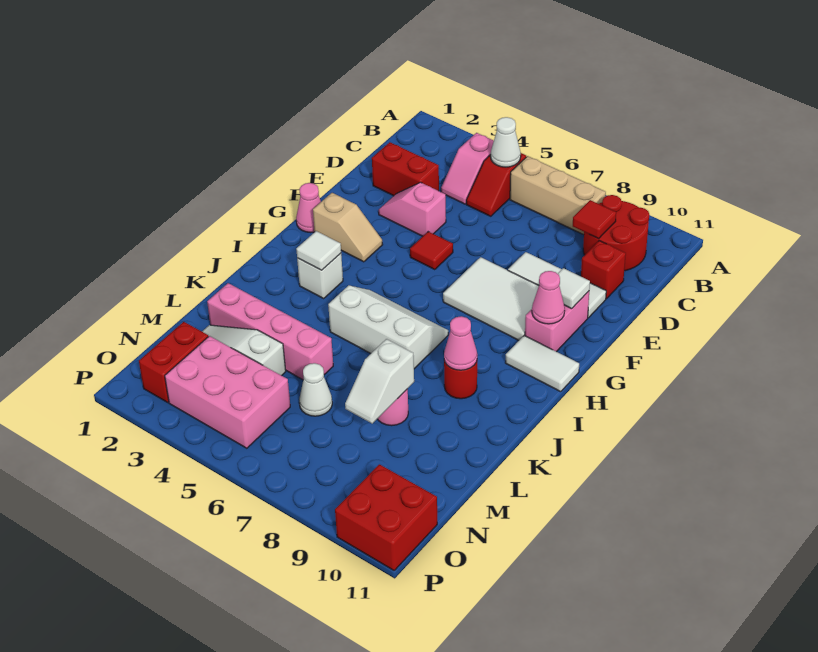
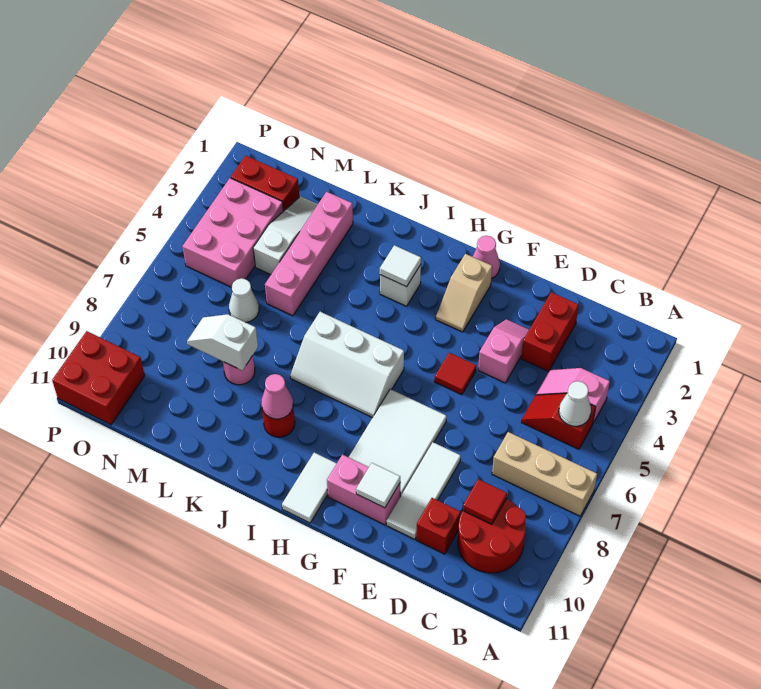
tan brick B6:B8 level 1 -> tan brick A7:C7 level 1
pink cone G10 level 2 -> none
white slope I5:J7 level 1 top J -> white slope H6:J7 level 1 top 6

